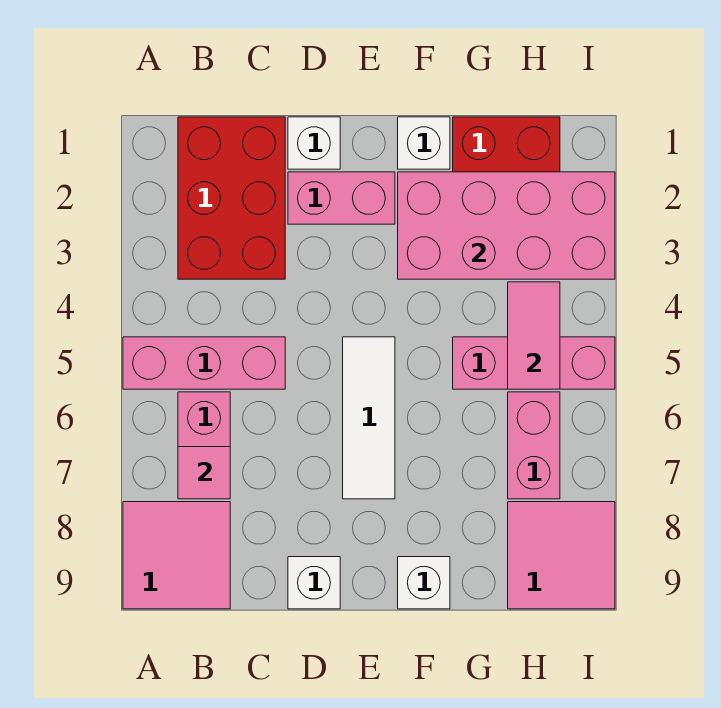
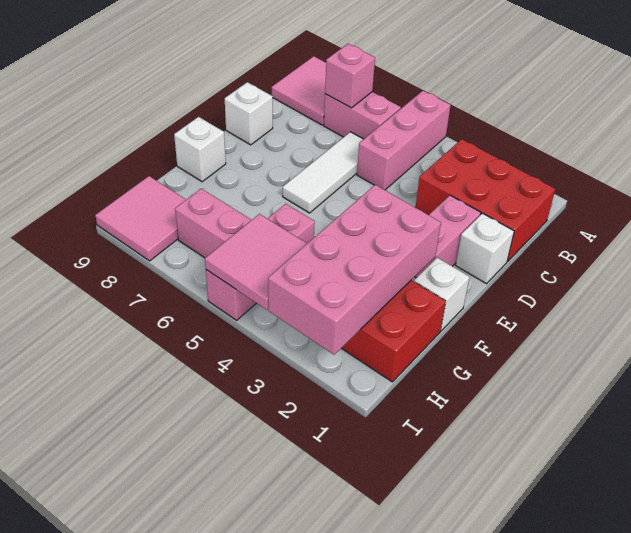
pink tile B7 level 2 -> pink brick B7 level 2
white tile E5:E7 level 1 -> white tile C6:E6 level 1
pink tile H4:H5 level 2 -> pink tile H4:I5 level 2

